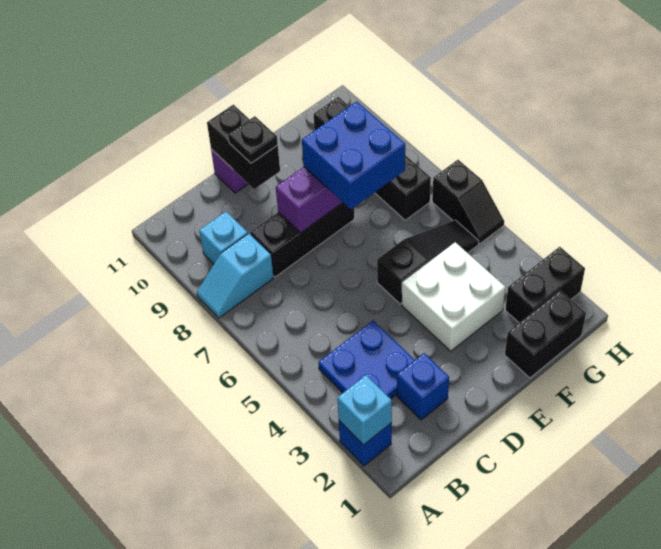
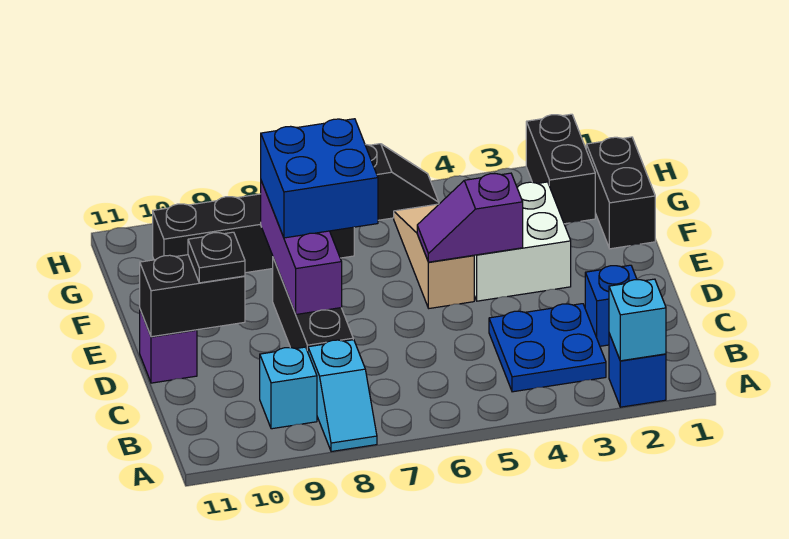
none -> purple slope E4:E5 level 2 top 4
black slope E5:G5 level 1 top E -> tan slope E5:G5 level 1 top E

